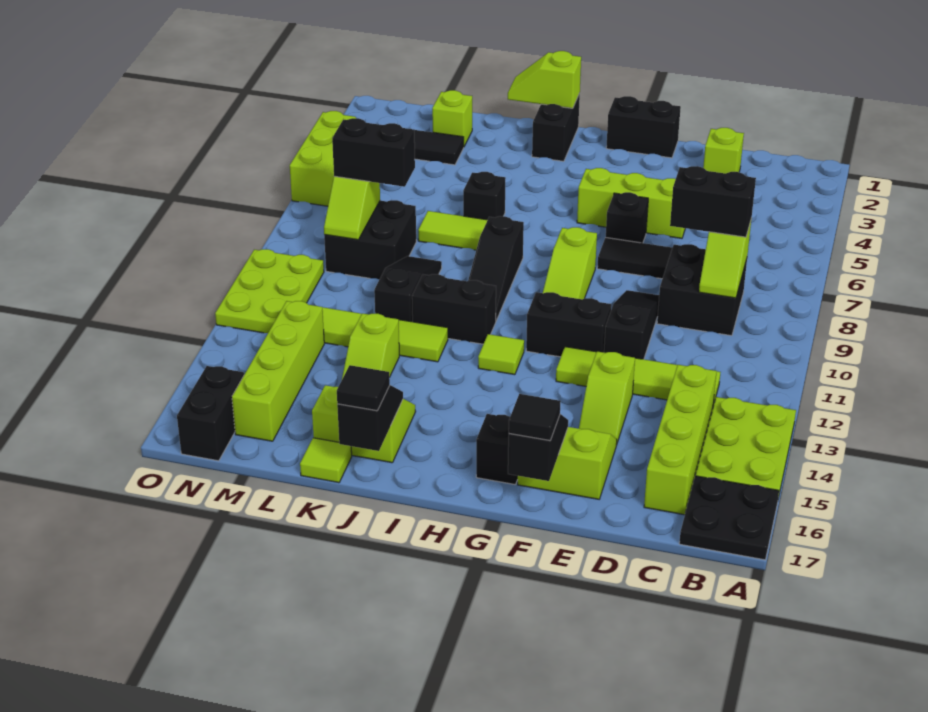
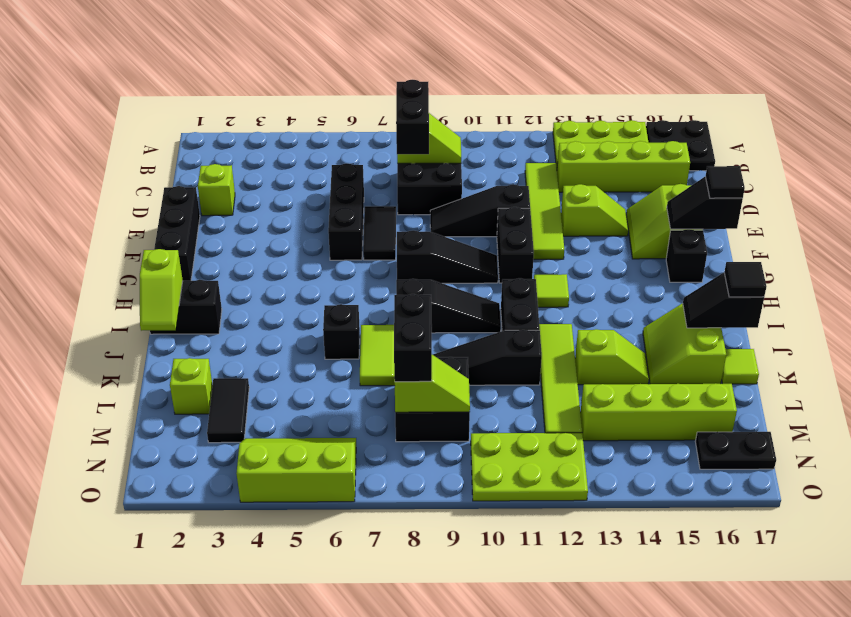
lime brick E5:G5 level 1 -> none
black brick F1:G1 level 1 -> black brick E1:G1 level 1
black brick F6 level 1 -> black brick D6:F6 level 1
lime slope G8:G10 level 1 top 8 -> black slope G8:G10 level 1 top 8
black brick N16:N17 level 1 -> black plate N16:N17 level 1

